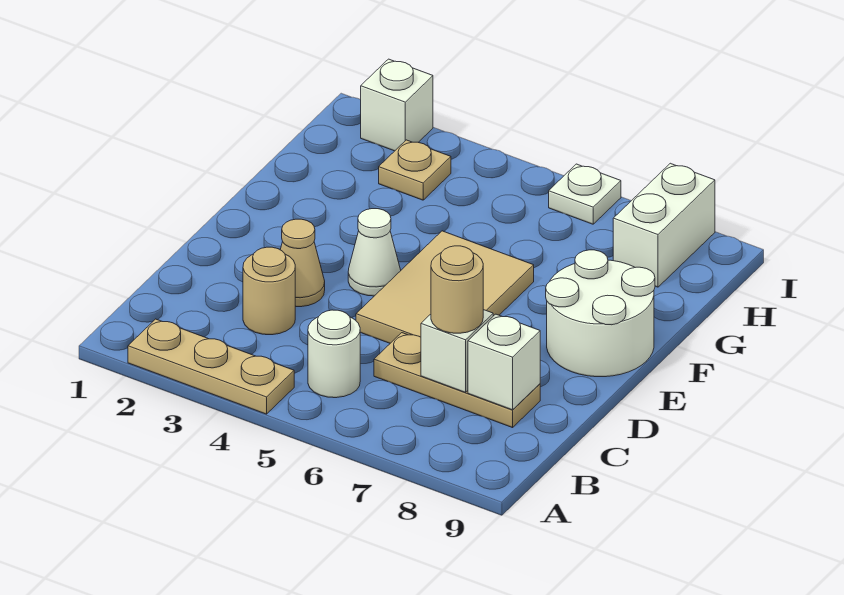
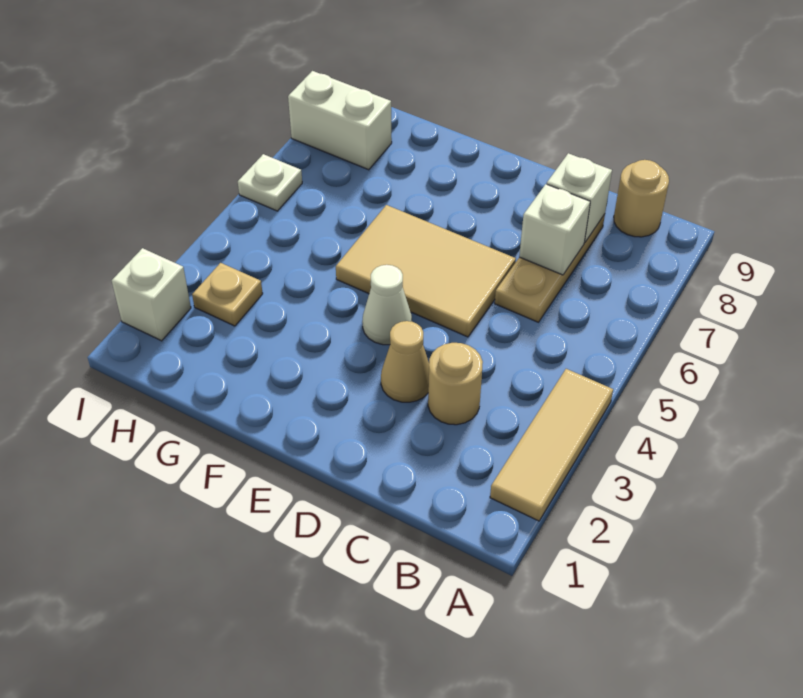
tan plate A2:A4 level 1 -> tan tile A2:A4 level 1
white round brick B5 level 1 -> none
tan round brick C7 level 3 -> tan round brick B9 level 1
white round brick E8:F9 level 1 -> none

